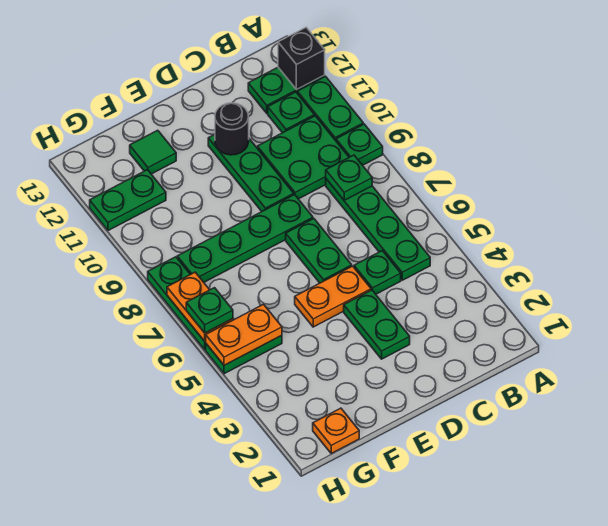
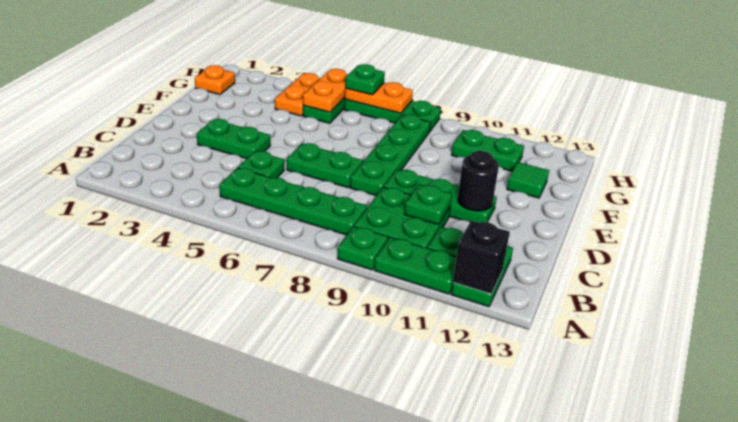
green plate B8 level 2 -> green plate C10 level 2
orange plate D5:E5 level 1 -> orange plate G4:H4 level 1
green plate G11:H11 level 1 -> green plate G10:G11 level 1

